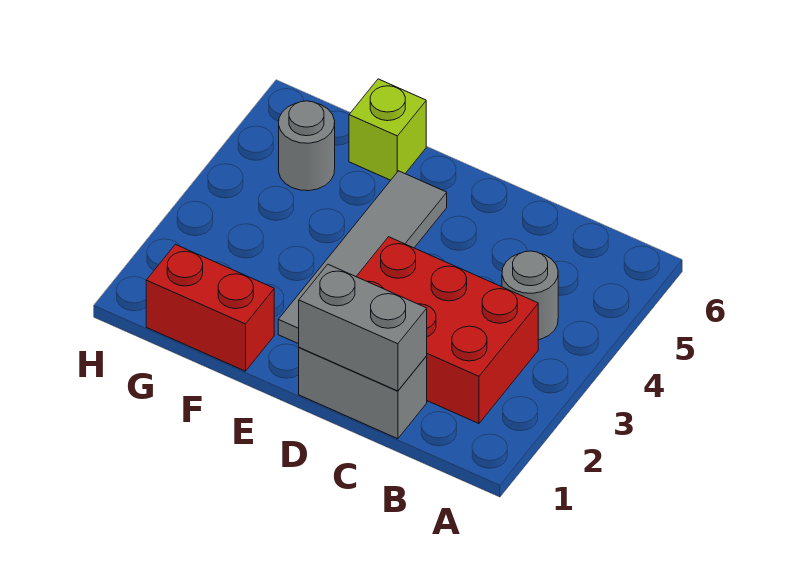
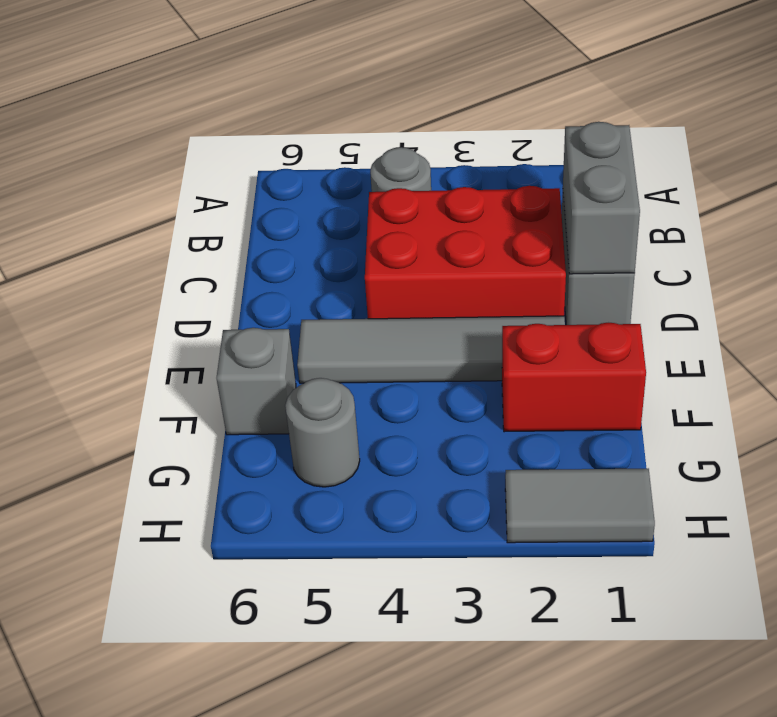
red brick B2:D3 level 1 -> red brick C2:D4 level 1
red brick F1:G1 level 1 -> red brick F1:F2 level 1
lime brick F6 level 1 -> grey brick F6 level 1
none -> grey tile H1:H2 level 1

